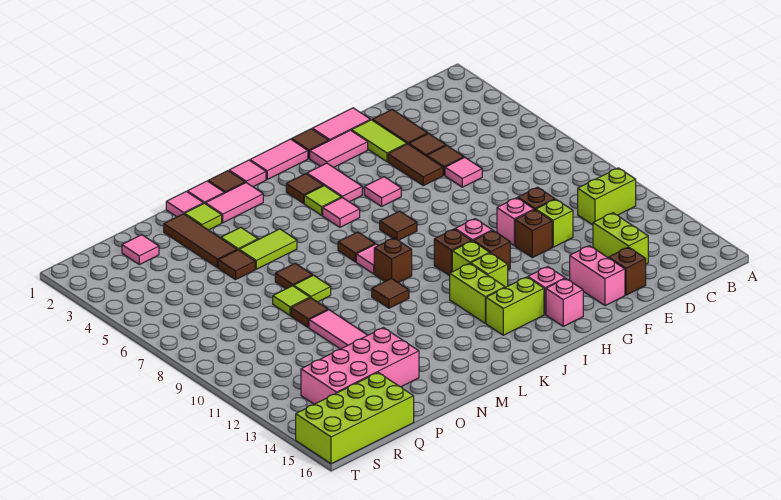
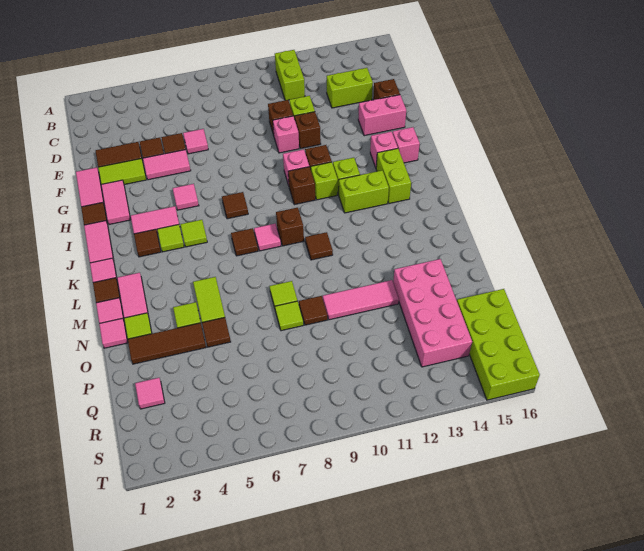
brown tile F4:F5 level 1 -> pink tile F4:F5 level 1
pink tile J5 level 1 -> lime tile J5 level 1
brown tile N7 level 1 -> none

